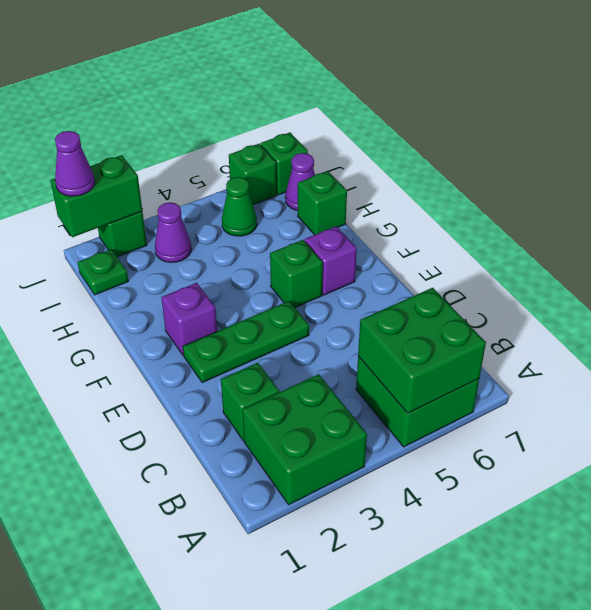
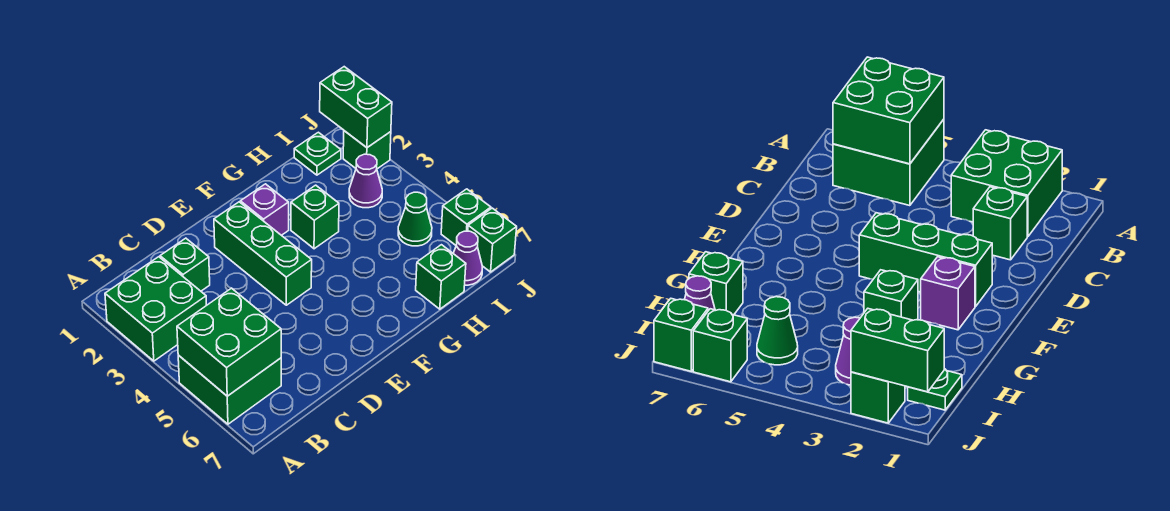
green plate E2:E4 level 1 -> green brick E2:E4 level 1
green brick F5 level 1 -> green brick G3 level 1
purple brick F6 level 1 -> none
purple cone J1 level 3 -> none

